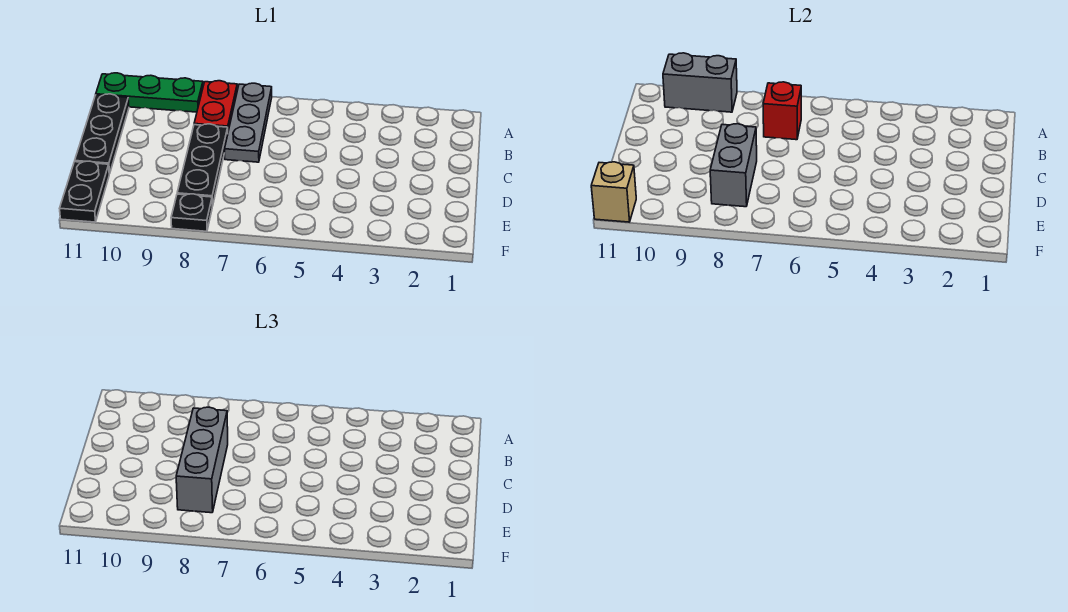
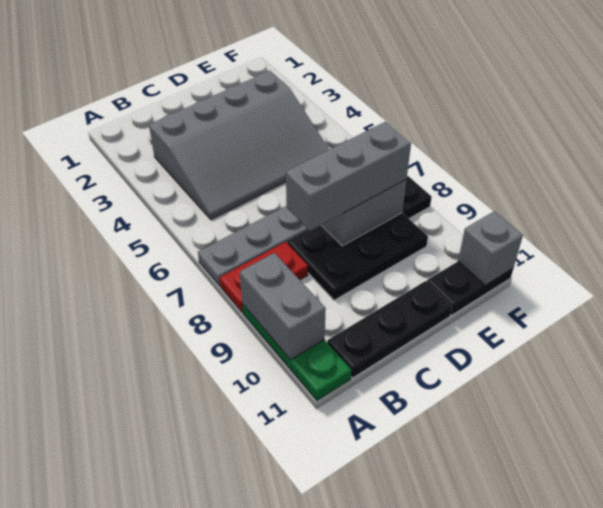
none -> grey slope B3:E5 level 1 top 3
red brick B7 level 2 -> none
black plate C8:E8 level 1 -> black plate C8:E9 level 1
tan brick F11 level 2 -> grey brick F11 level 2

